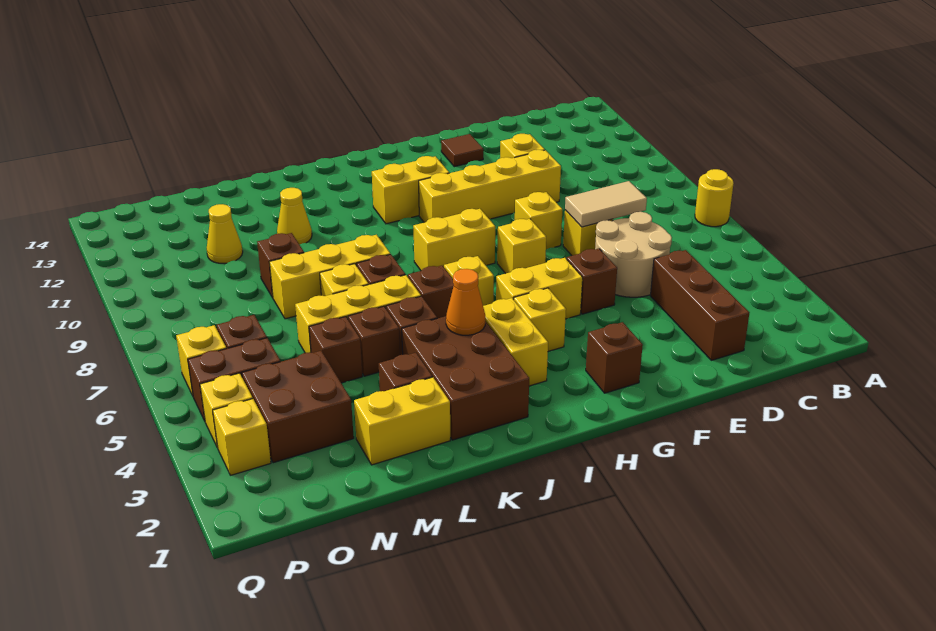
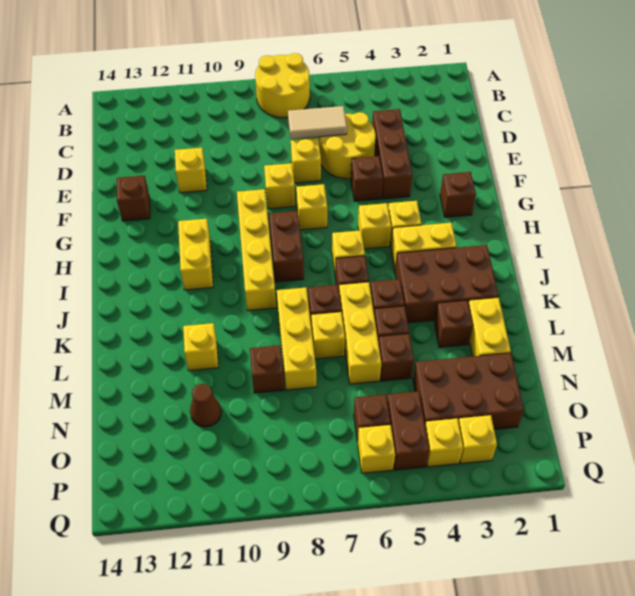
yellow round brick A7 level 1 -> yellow round brick A7:B8 level 1
brown brick D2:D4 level 1 -> brown brick D4:F4 level 1
tan round brick D5:E6 level 1 -> yellow round brick D5:E6 level 1
tan tile D7:E7 level 2 -> tan tile D6:D7 level 2
yellow brick E10:H10 level 1 -> yellow brick G9:J9 level 1
brown tile F13 level 1 -> brown brick F13 level 1
yellow brick G5:H5 level 1 -> yellow brick H5 level 1
yellow brick H8:I8 level 1 -> brown brick H8:I8 level 1
orange cone J4 level 2 -> none
yellow cone L11 level 1 -> yellow brick L11 level 1
brown brick N3:O4 level 1 -> brown brick N2:O4 level 1
yellow cone N11 level 1 -> brown cone N11 level 1

